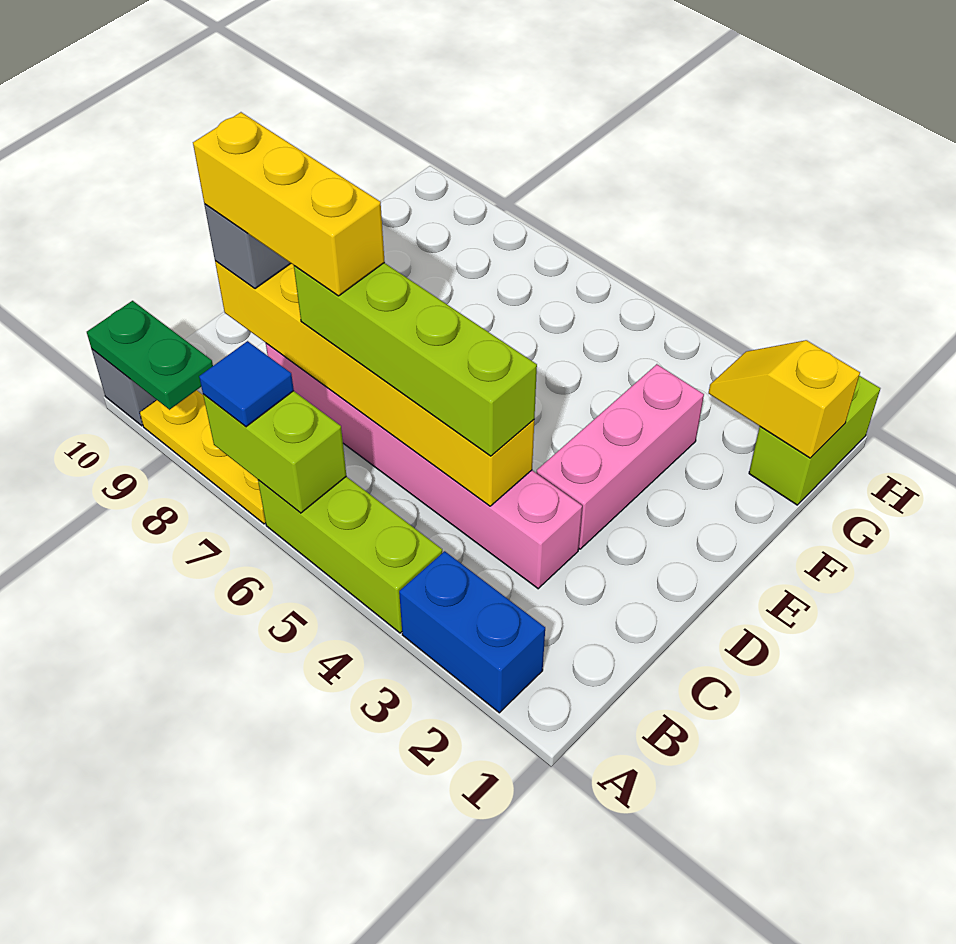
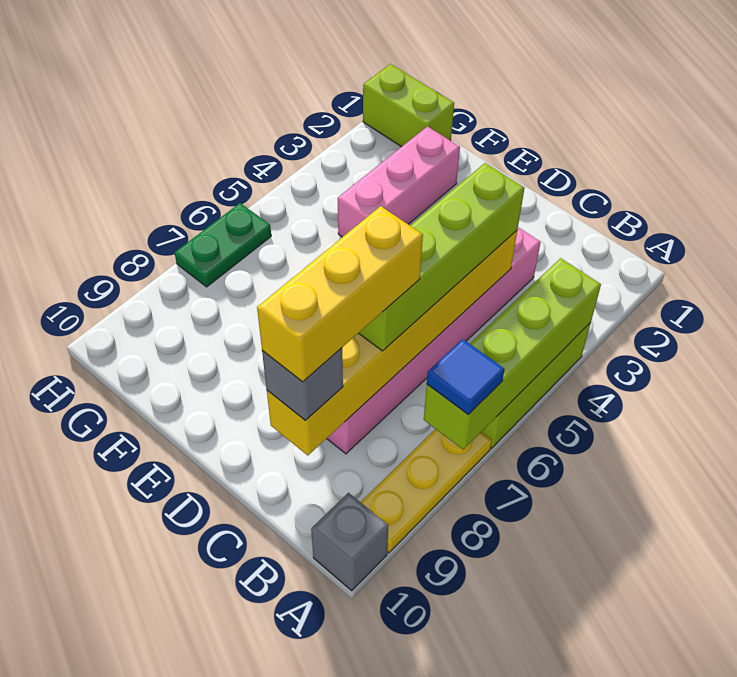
blue brick A2:A3 level 1 -> none
lime brick A6:A7 level 2 -> lime brick A4:A7 level 2
green plate A9:A10 level 2 -> green plate H6:H7 level 1
pink brick D3:F3 level 1 -> pink brick F2:F4 level 1
yellow slope G1:G2 level 2 top 1 -> none

